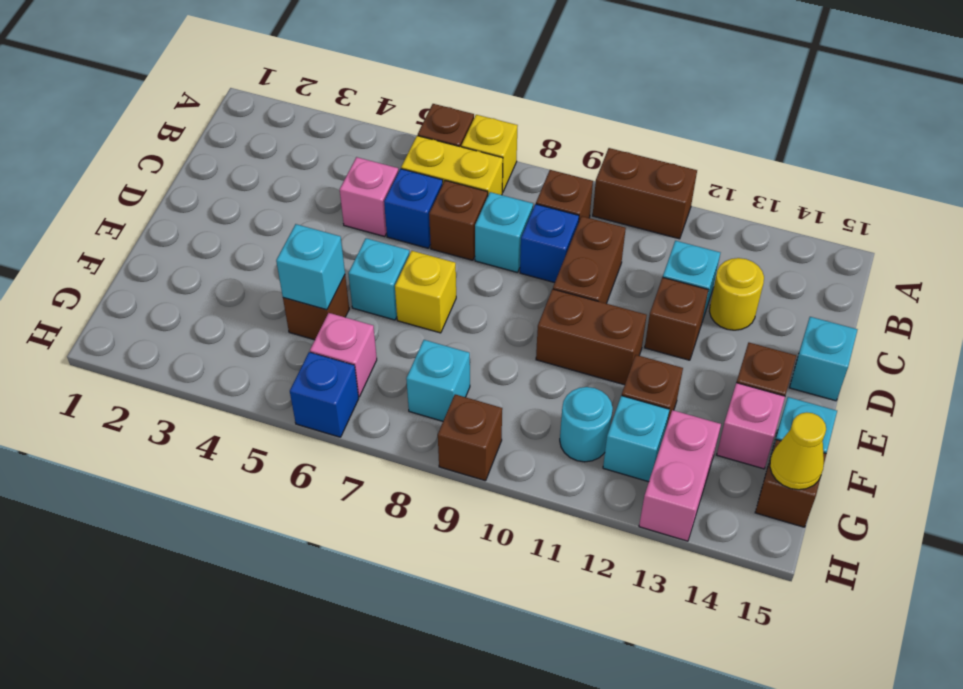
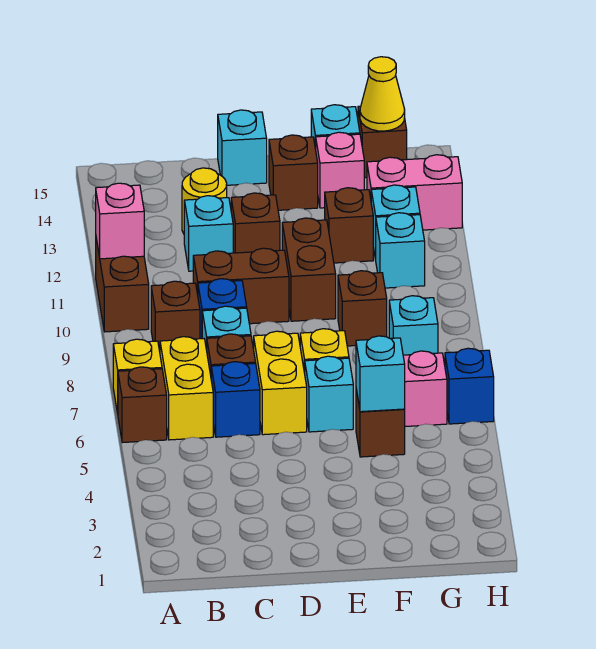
pink brick C5 level 1 -> pink brick A11 level 2
none -> yellow brick D6:D7 level 1
cyan round brick G11 level 1 -> cyan brick G11 level 1
brown brick H9 level 1 -> brown brick F9 level 1

